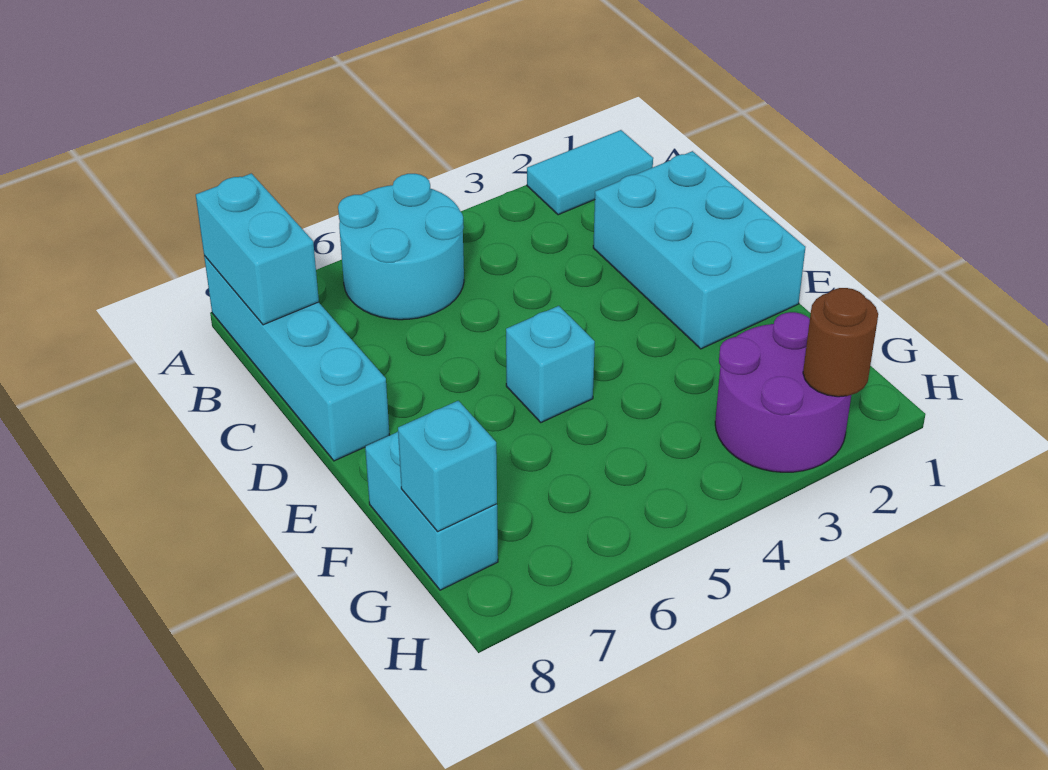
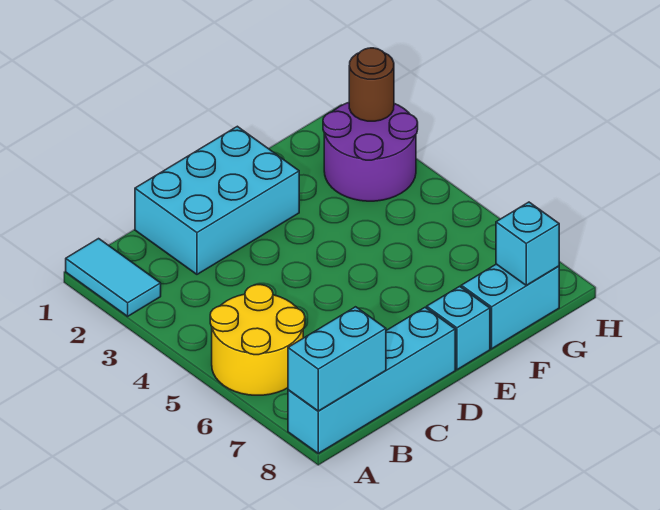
cyan round brick A5:B6 level 1 -> yellow round brick A5:B6 level 1
cyan brick E5 level 1 -> cyan brick E8 level 1

